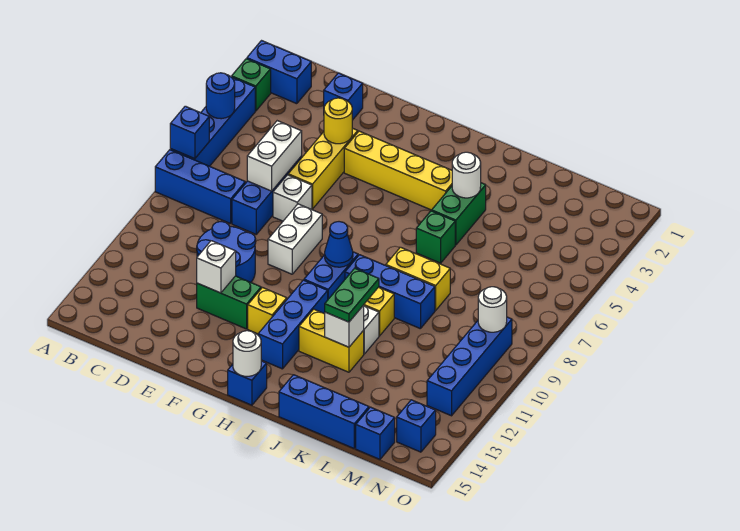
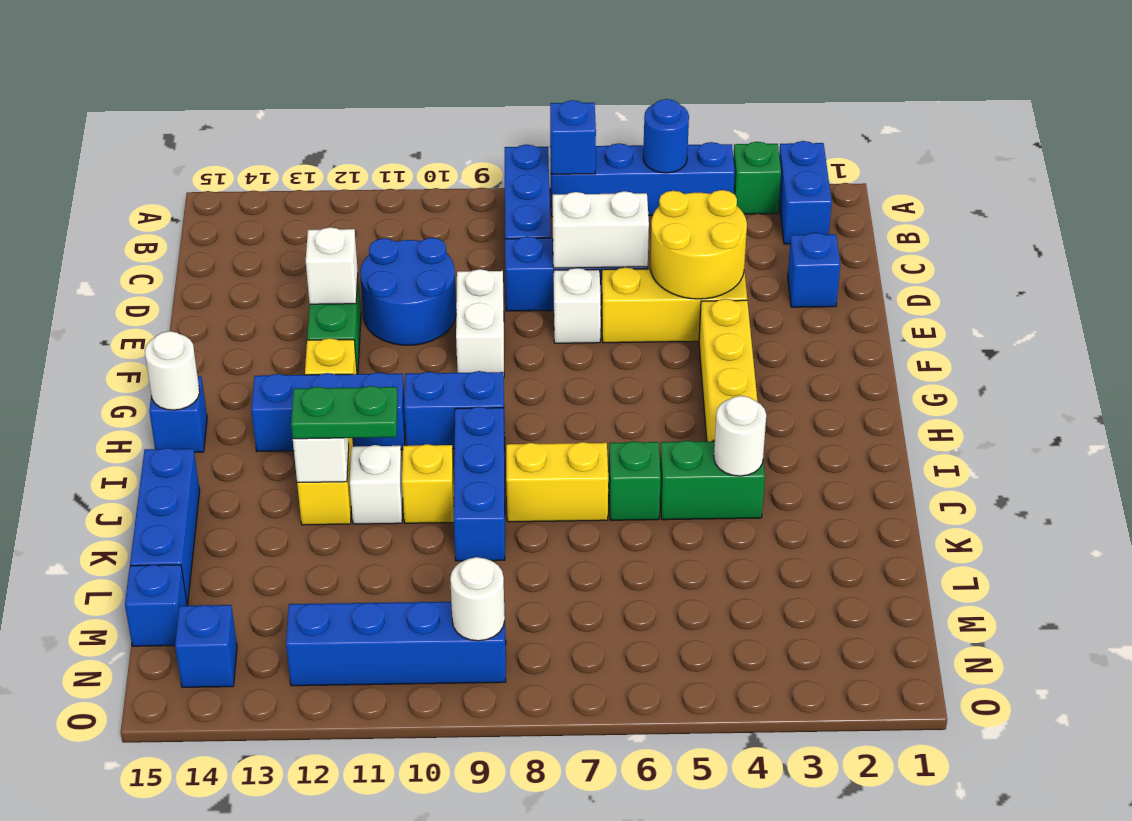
yellow round brick E4 level 2 -> yellow round brick D4:E5 level 2
white brick F8:F9 level 1 -> white brick E9:F9 level 1
blue cone H9 level 2 -> none
yellow brick J8:K8 level 1 -> yellow brick J7:J8 level 1

